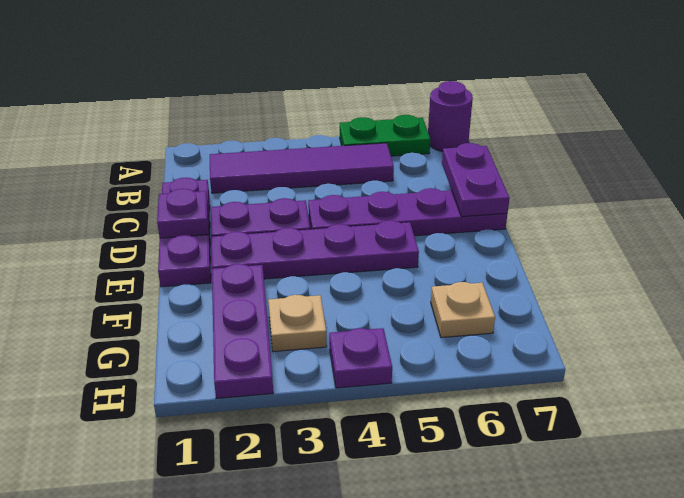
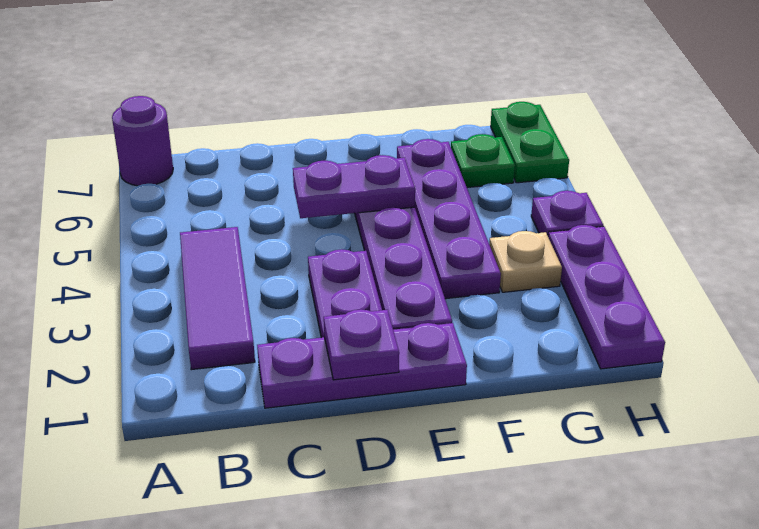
green plate A5:A6 level 1 -> green plate H6:H7 level 1
purple tile B2:B5 level 1 -> purple tile B2:B4 level 1
purple plate C7:D7 level 2 -> purple plate D5:E5 level 2
purple plate D4:D7 level 1 -> purple plate F3:F6 level 1
purple plate F2:H2 level 1 -> purple plate H1:H3 level 1
tan plate G6 level 1 -> green plate G6 level 1

